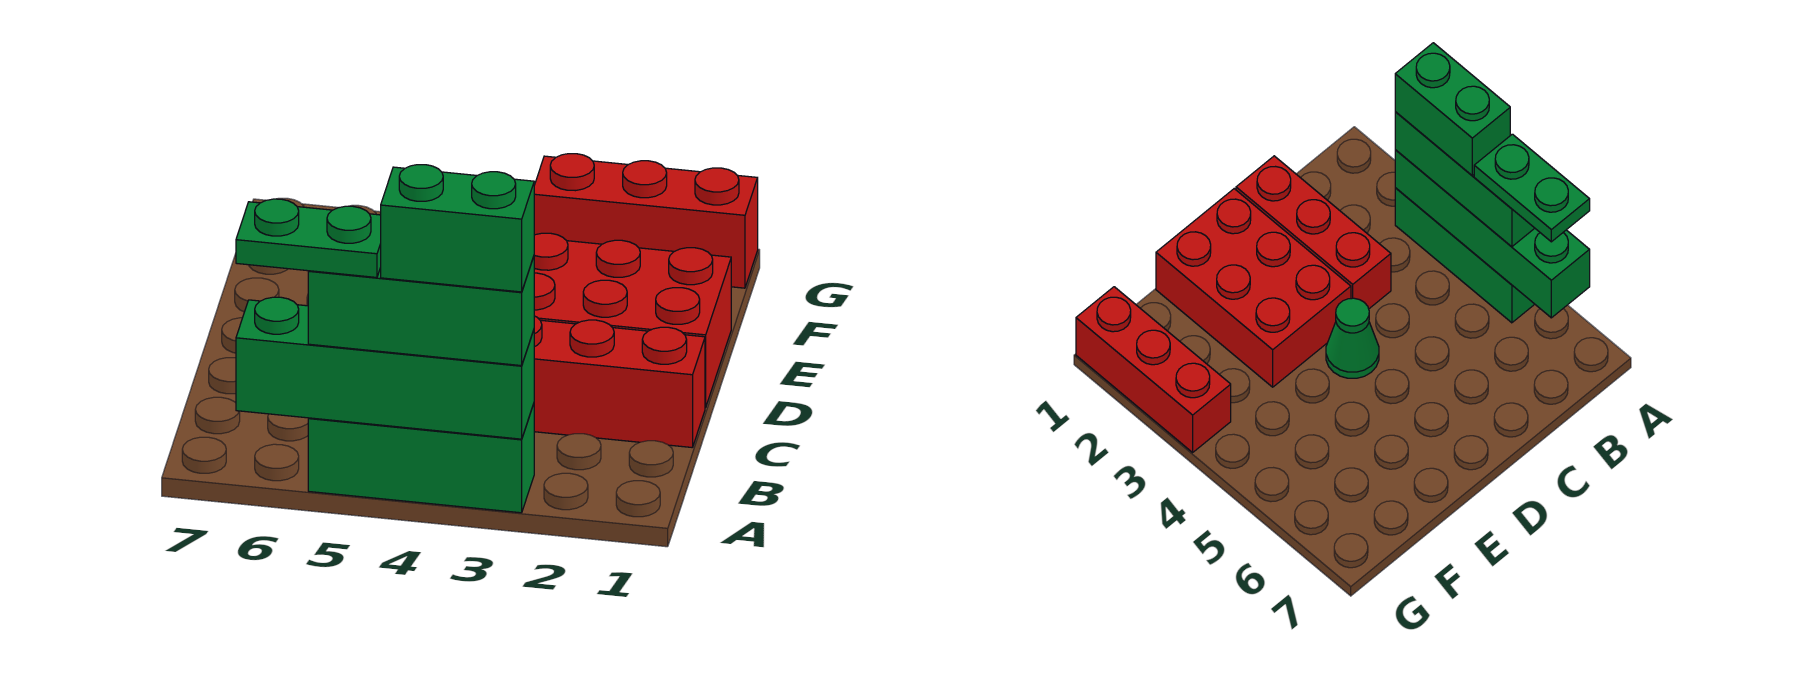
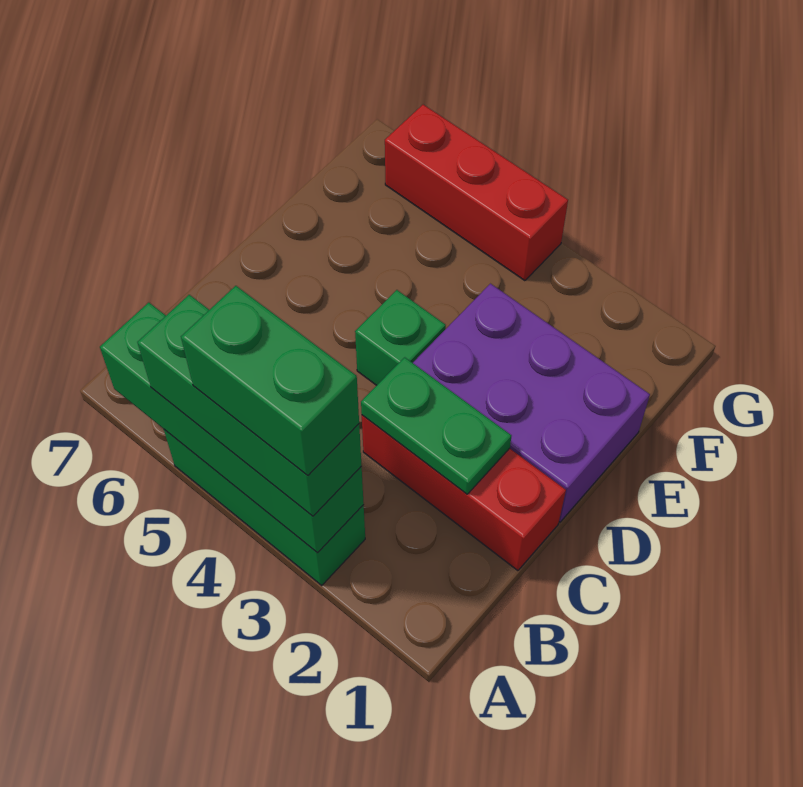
green plate A5:A6 level 4 -> green plate C2:C3 level 2
red brick D1:E3 level 1 -> purple brick D1:E3 level 1
green cone D4 level 1 -> green brick D4 level 1
red brick G1:G3 level 1 -> red brick G4:G6 level 1

